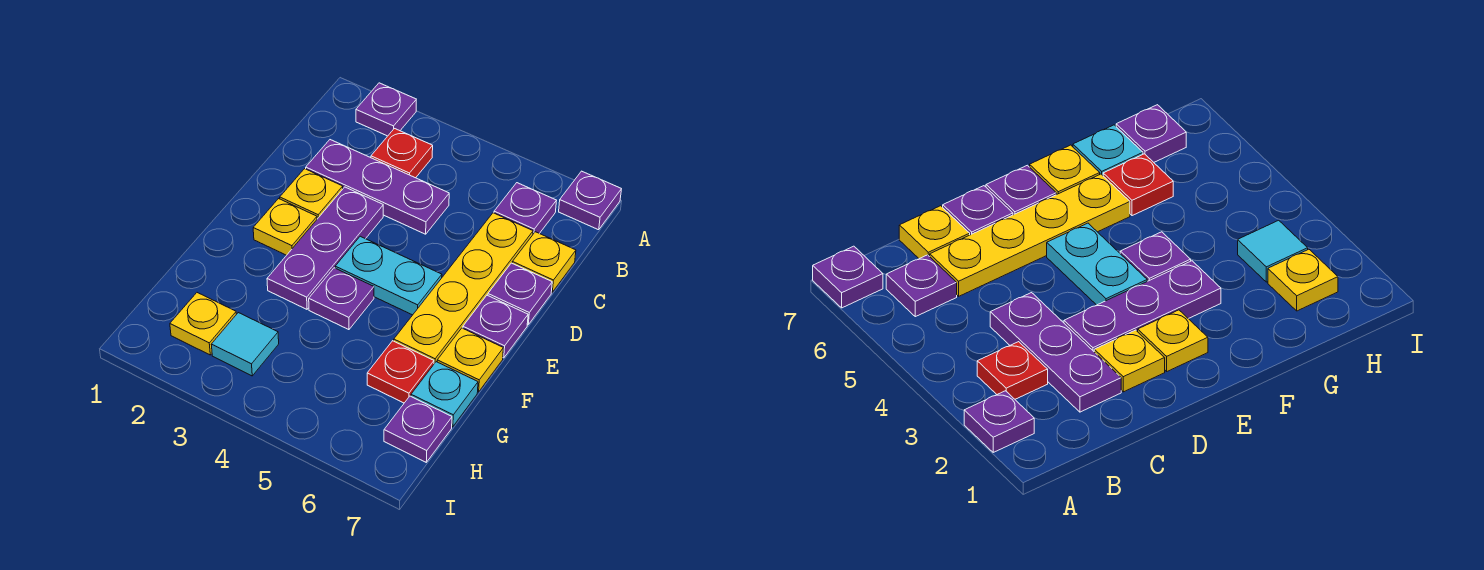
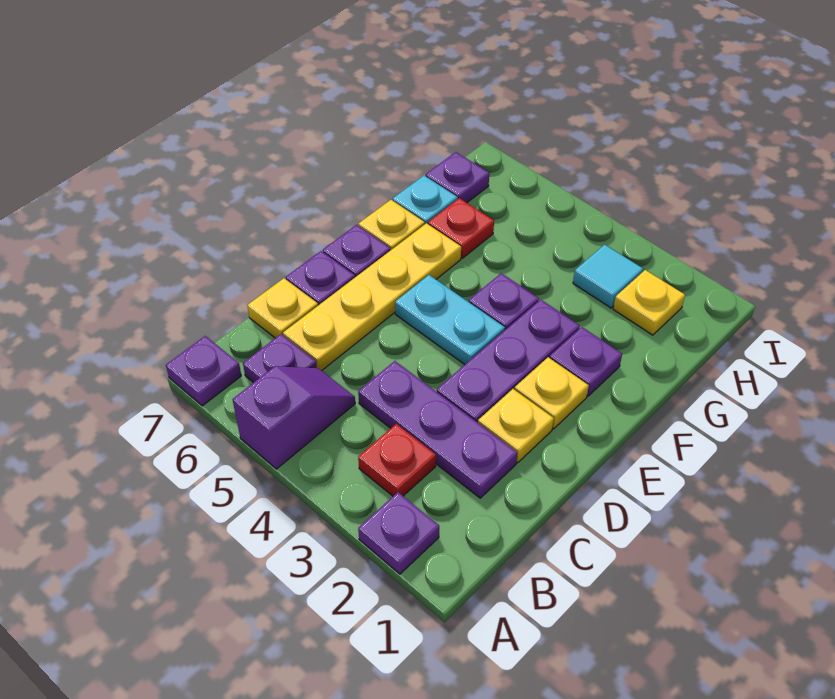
none -> purple slope A5:B5 level 1 top A
none -> purple plate F2 level 1

